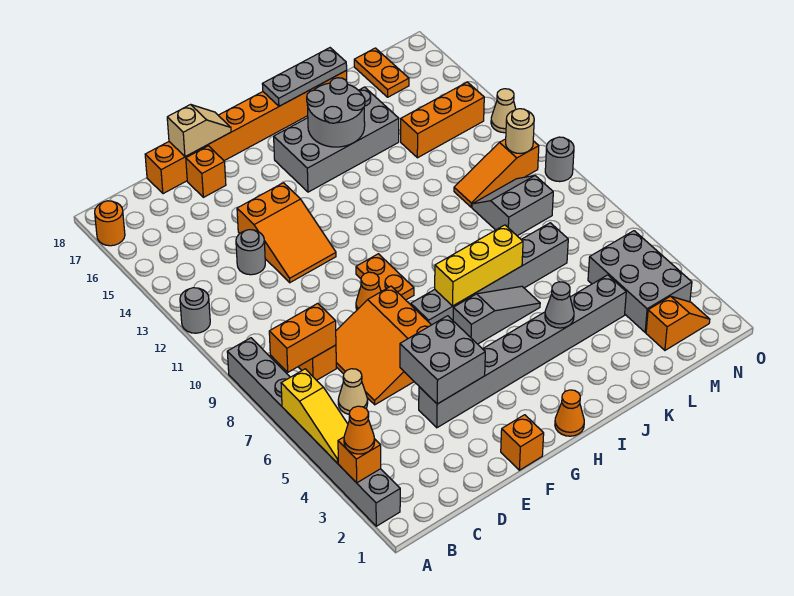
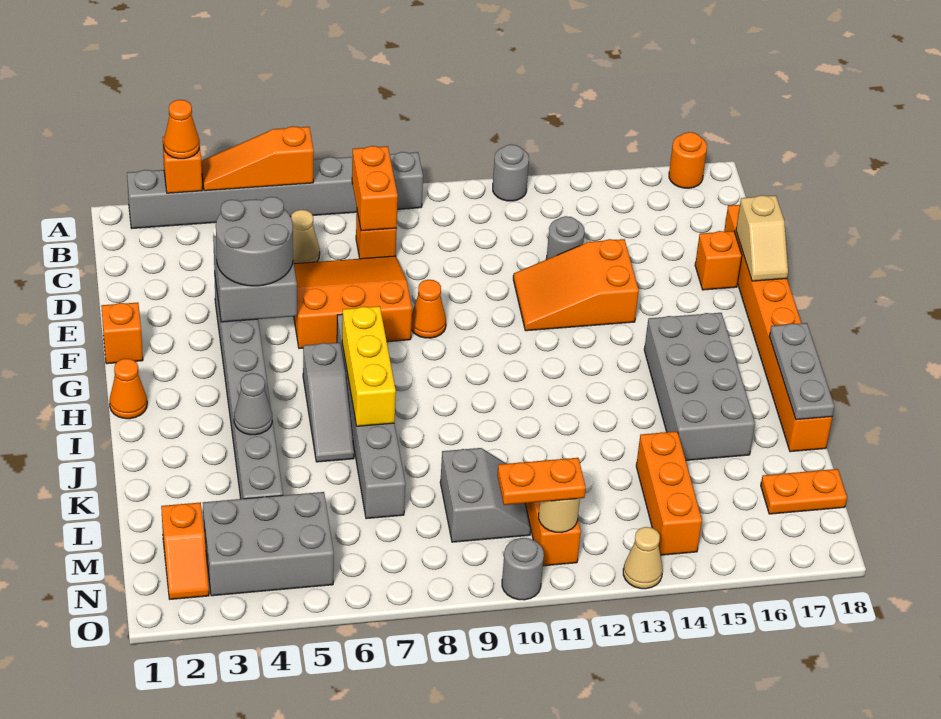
yellow slope A4:A6 level 2 top 6 -> orange slope A4:A6 level 2 top 6
orange plate G9:G10 level 1 -> orange plate N10:N11 level 3
grey round brick I15:J16 level 2 -> grey round brick E4:F5 level 3

